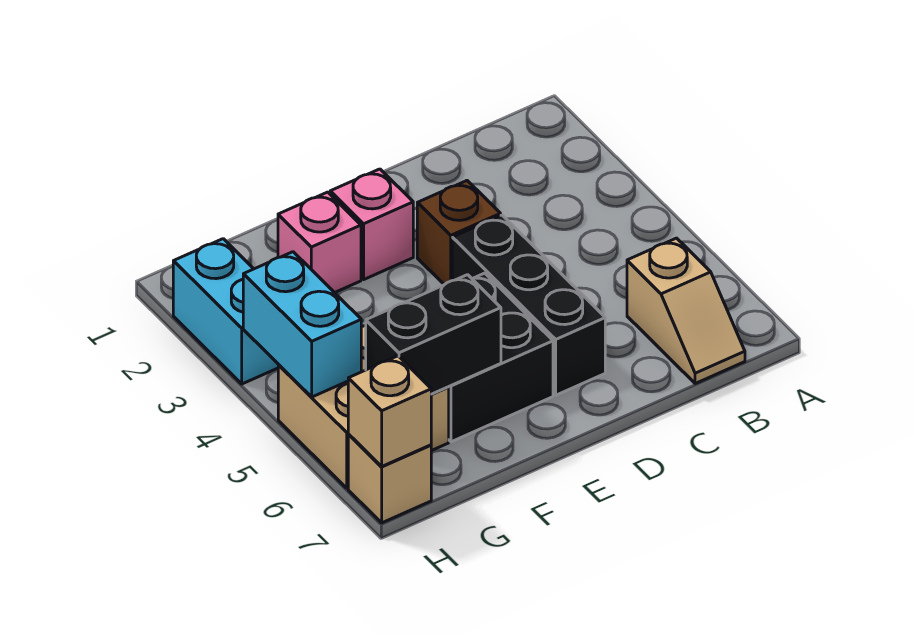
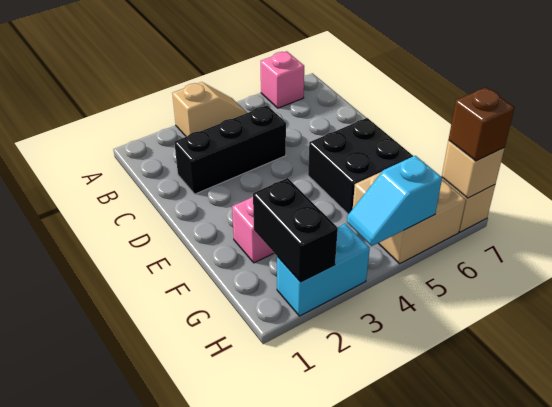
tan slope B6:B7 level 1 top 6 -> tan slope A3:A4 level 1 top 3
brown brick D3 level 1 -> brown brick H7 level 3
black brick D4:D6 level 1 -> black brick C2:C4 level 1
pink brick E2 level 1 -> pink brick A6 level 1
black brick F6:G6 level 2 -> black brick G2:H2 level 2
cyan brick H4:H5 level 2 -> cyan slope H4:H5 level 2 top 5

